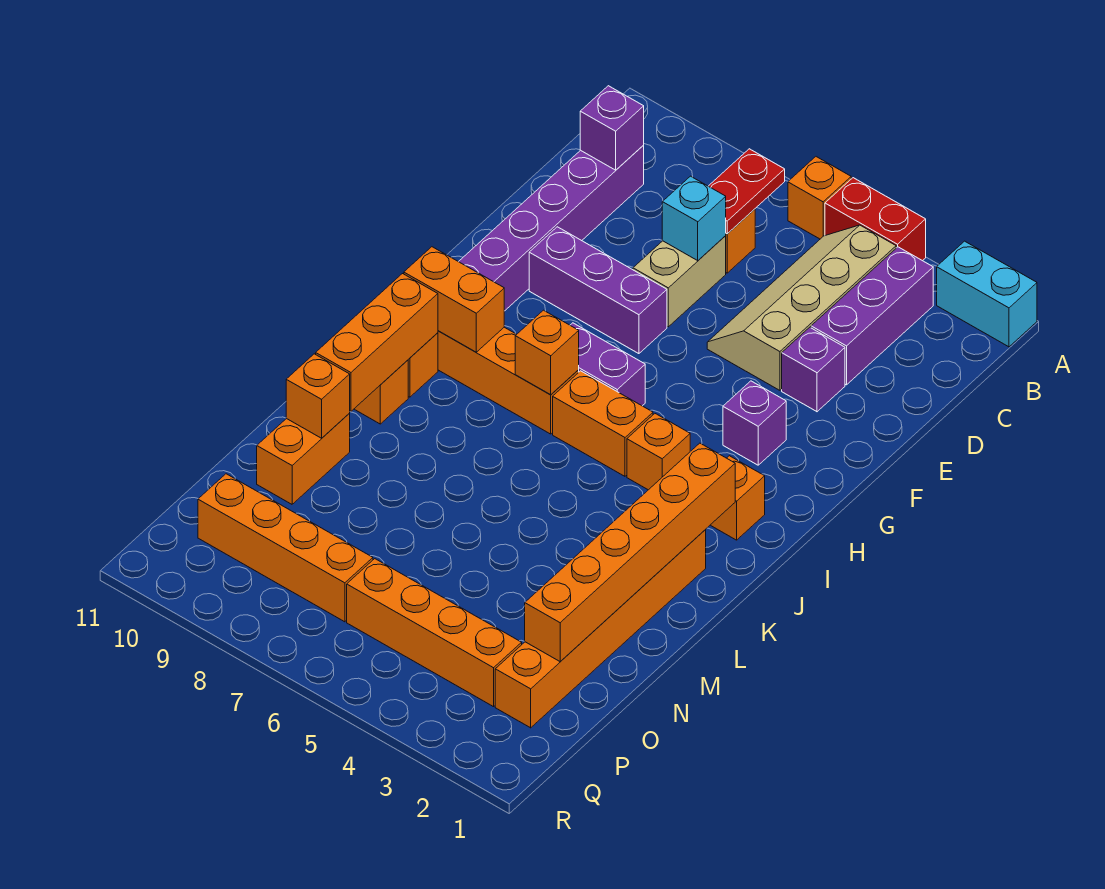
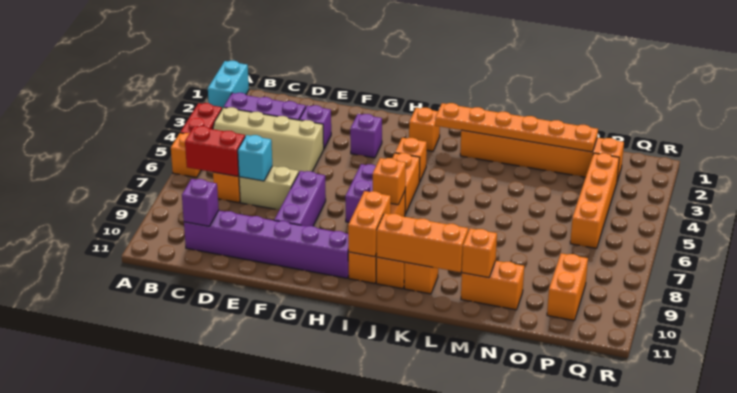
red plate B7:C7 level 2 -> red brick B7:C7 level 2
orange brick J2:O2 level 2 -> orange plate J2:O2 level 2
orange brick P7:P10 level 1 -> orange brick P9:P10 level 1

